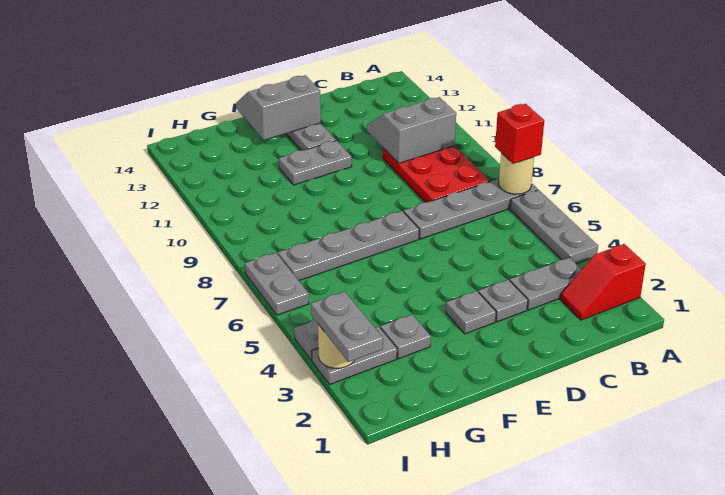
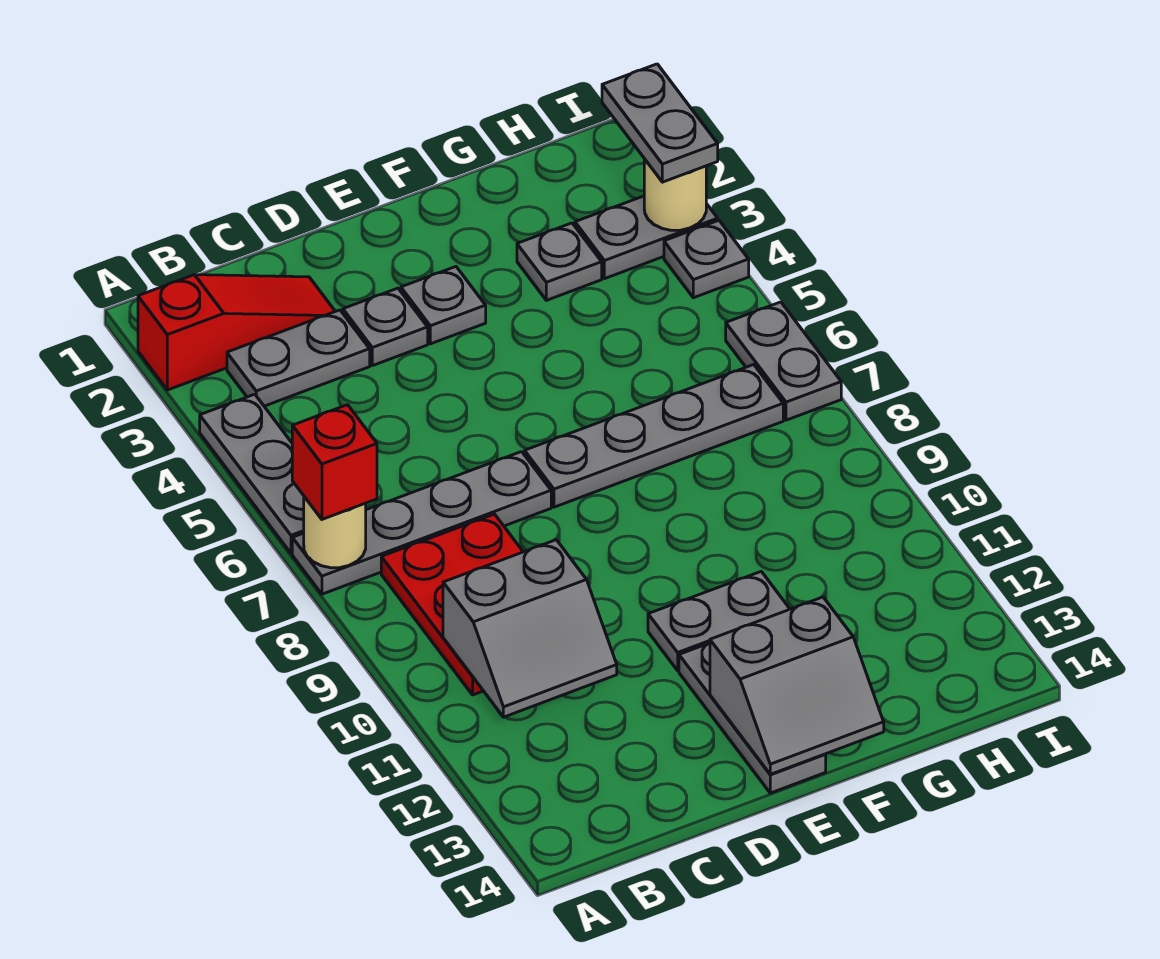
red slope A2:B2 level 1 top A -> red slope A2:C2 level 1 top A

